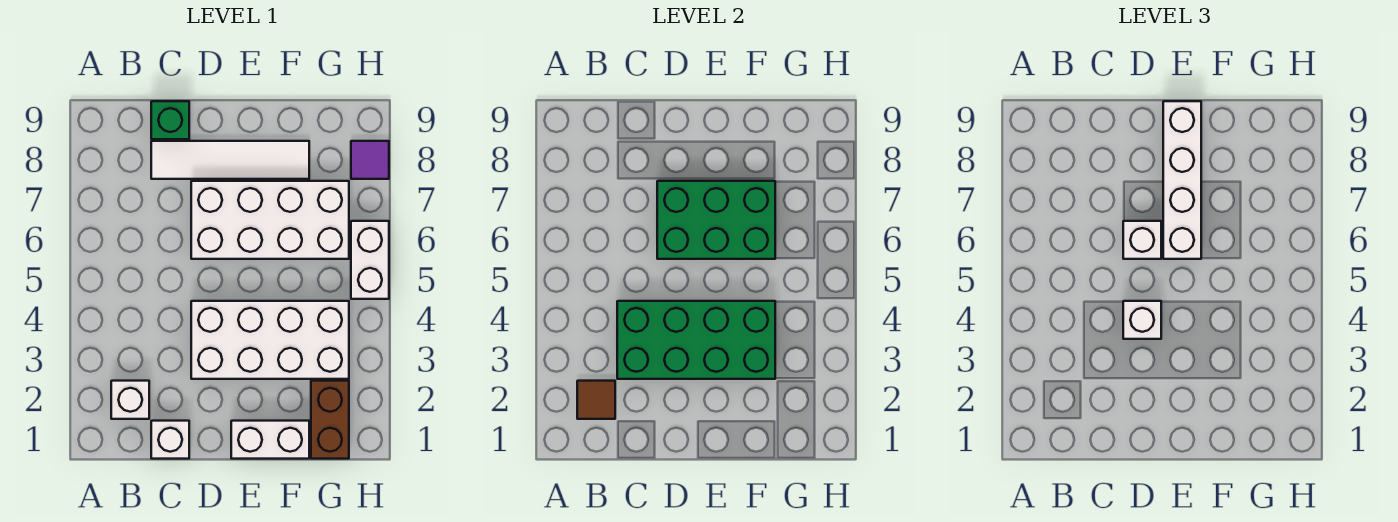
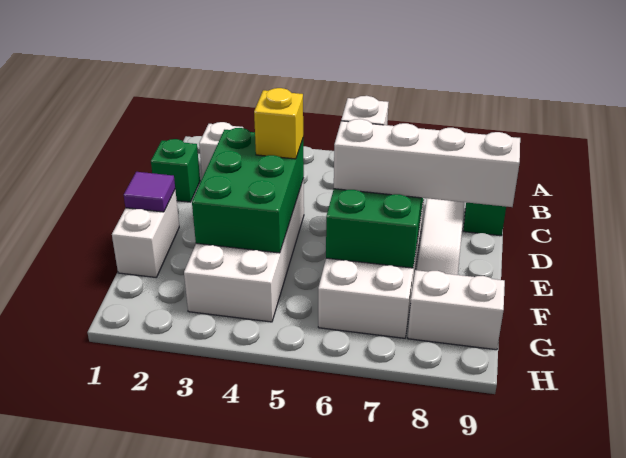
brown tile B2 level 2 -> none
white brick C1 level 1 -> green brick C1 level 1
green brick C3:F4 level 2 -> green brick D3:F4 level 2
white brick D4 level 3 -> yellow brick D4 level 3
brown brick G1:G2 level 1 -> none
white brick H5:H6 level 1 -> white brick G8:G9 level 1
purple tile H8 level 1 -> purple tile E1 level 2

